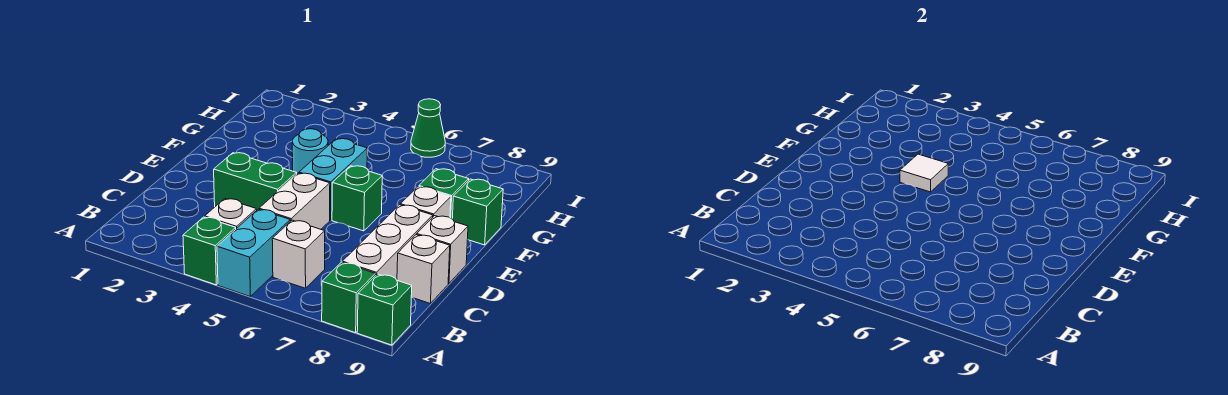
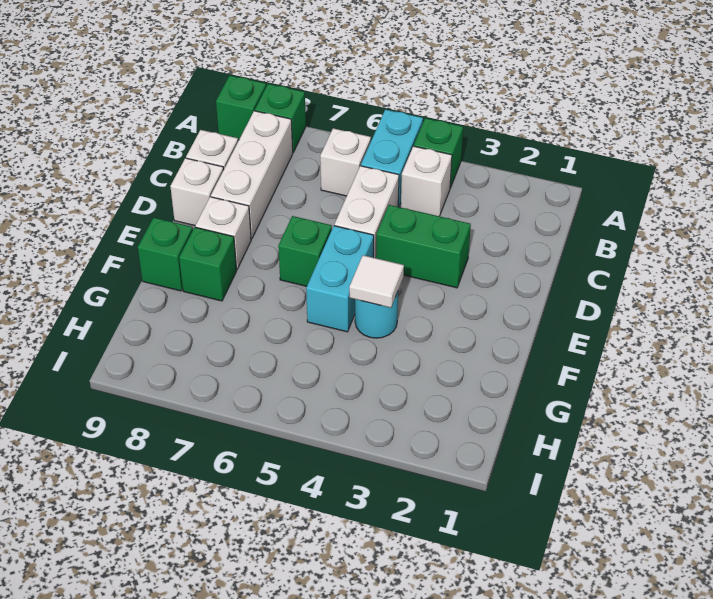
green cone I6 level 1 -> none

